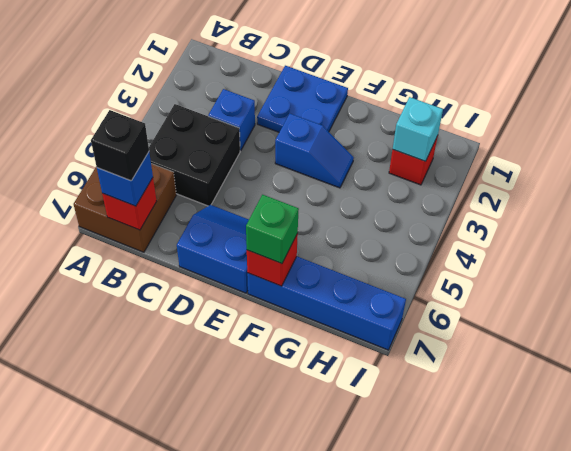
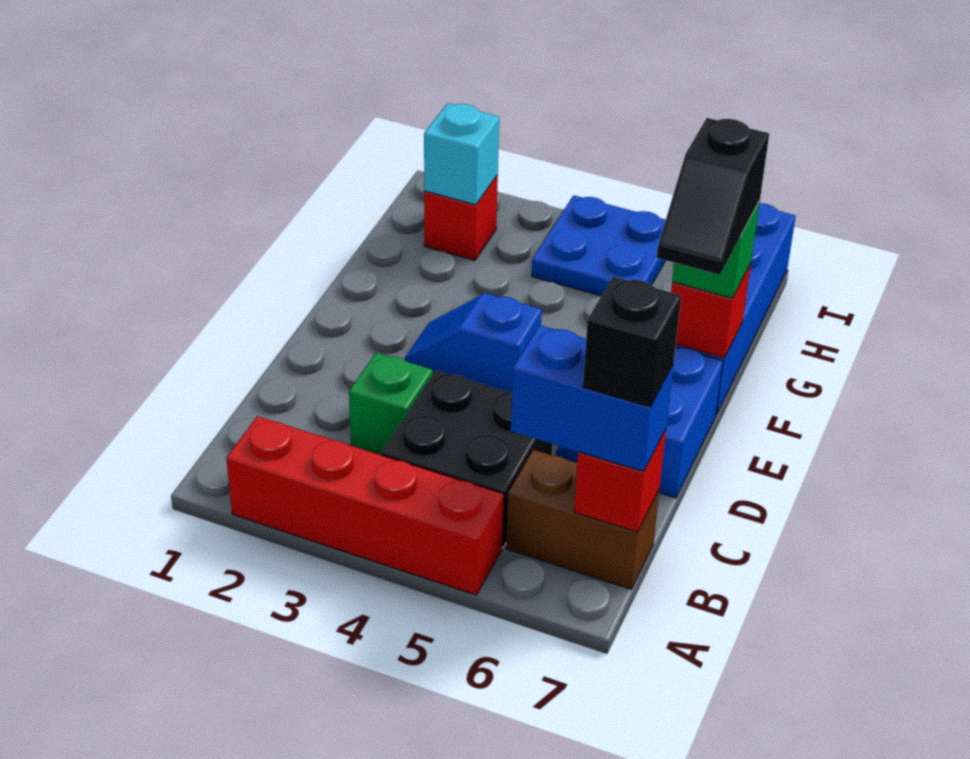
none -> red brick A2:A5 level 1
brown brick A6:B7 level 1 -> brown brick B6:B7 level 1
blue brick B7 level 3 -> blue brick B6:B7 level 3
blue brick C3 level 1 -> green brick C3 level 1
blue plate D1:E2 level 1 -> blue plate H4:I5 level 1
blue slope E3:F3 level 1 top E -> blue slope E3:E4 level 1 top 4
none -> black slope E7:F7 level 4 top F

